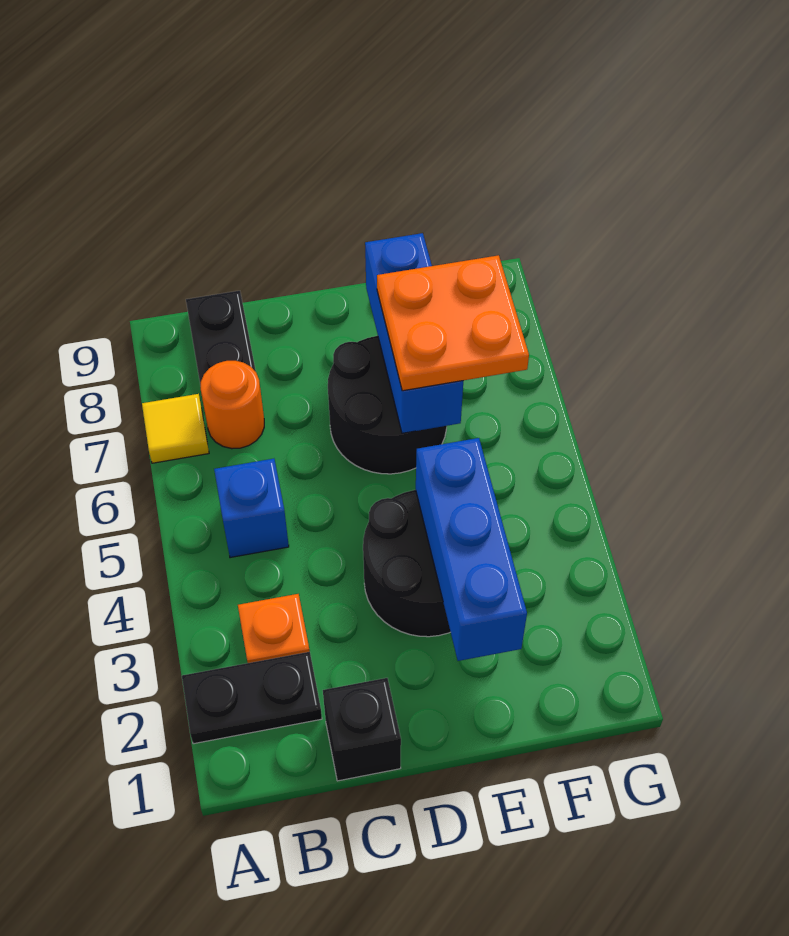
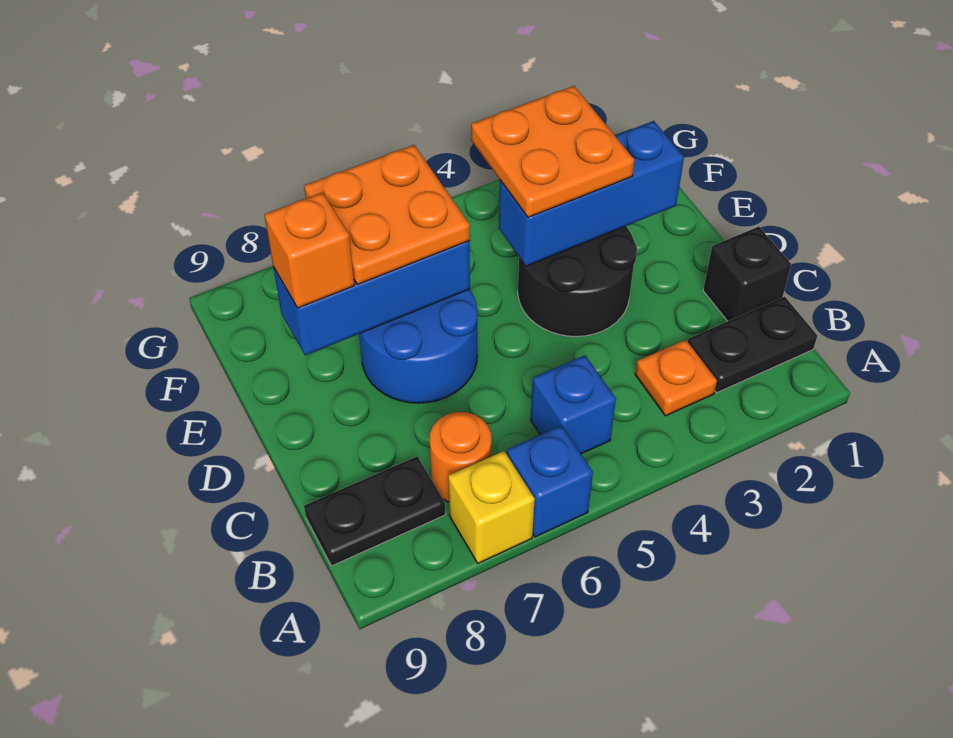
black plate A2:B2 level 1 -> black plate B1:B2 level 1
none -> blue brick A6 level 1
yellow tile A7 level 1 -> yellow brick A7 level 1
black round brick D6:E7 level 1 -> blue round brick D6:E7 level 1
none -> orange plate E3:F4 level 3
none -> orange brick E8 level 3

